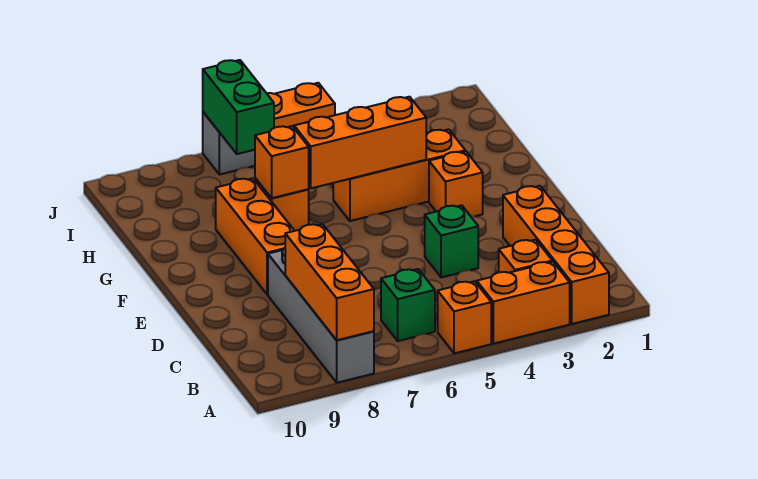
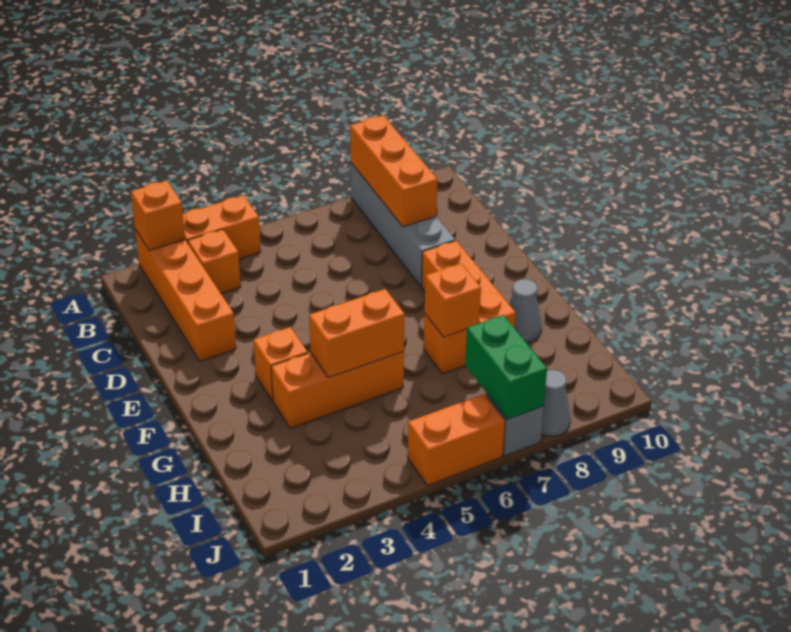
orange brick A5 level 1 -> orange brick A2 level 2
green brick B6 level 1 -> none
green brick D4 level 1 -> none
orange brick G4:G6 level 2 -> orange brick G4:G5 level 2
none -> grey cone G9 level 1
none -> grey cone J8 level 1

